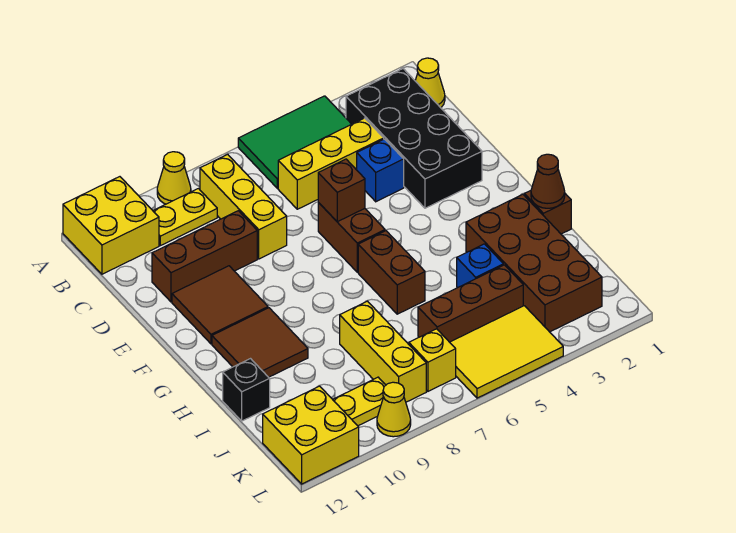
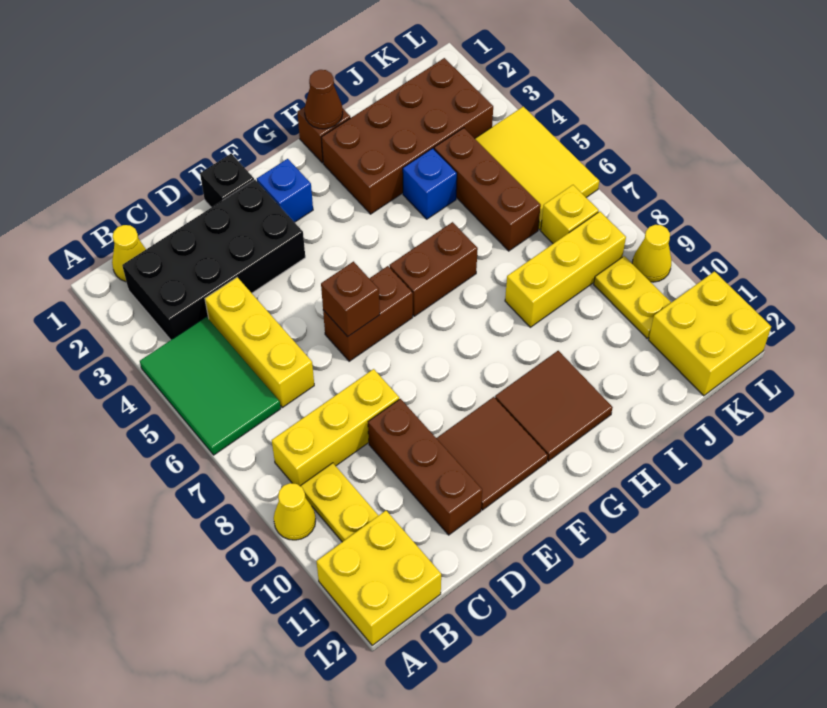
blue brick D4 level 1 -> blue brick F2 level 1
black brick I12 level 1 -> black brick E1 level 1

